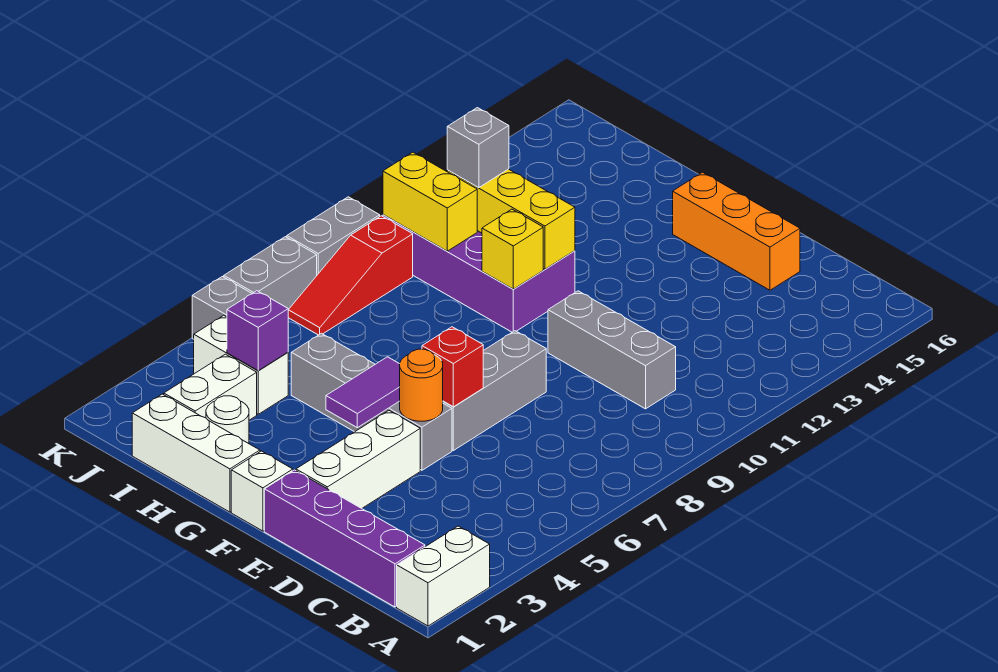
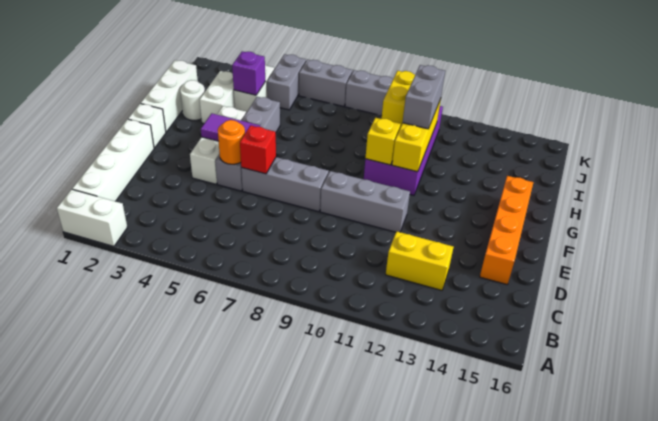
purple brick B1:E1 level 1 -> white brick B1:E1 level 1
grey brick C10:E10 level 1 -> grey brick E9:E11 level 1
none -> yellow brick C12:C13 level 1
orange brick D15:F15 level 1 -> orange brick D15:G15 level 1
white brick E2:E4 level 1 -> white brick E4:G4 level 1
white brick I2:I3 level 1 -> white brick H3:I3 level 1
grey brick I11 level 3 -> grey brick H11:I11 level 3
red slope J7:J9 level 1 top 9 -> none

